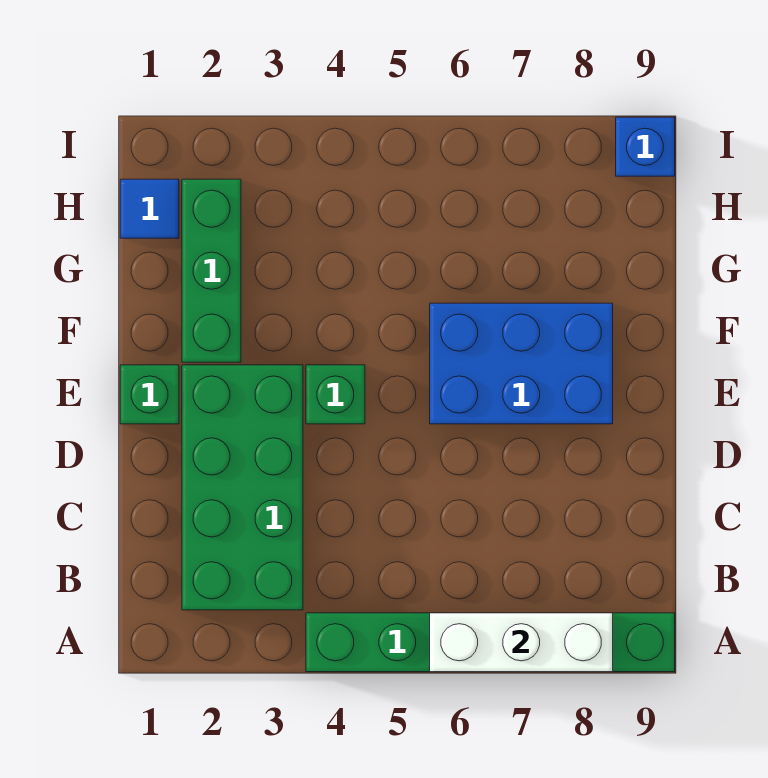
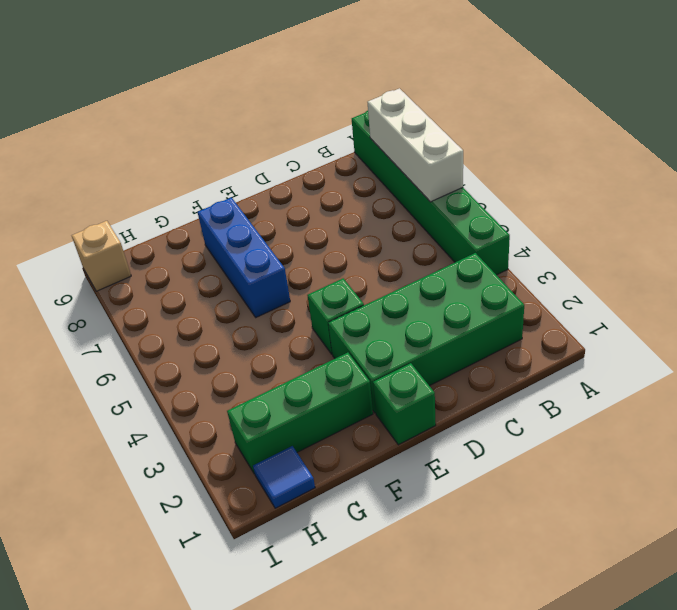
blue brick E6:F8 level 1 -> blue brick F6:F8 level 1
blue brick I9 level 1 -> tan brick I9 level 1

